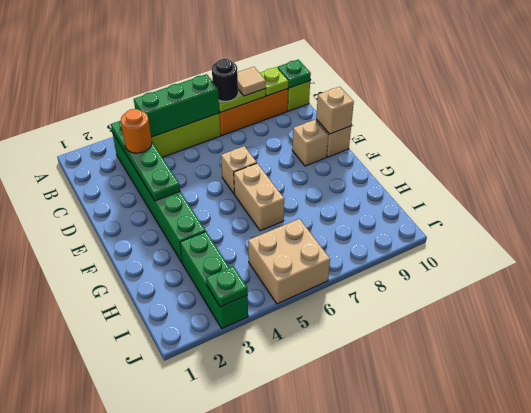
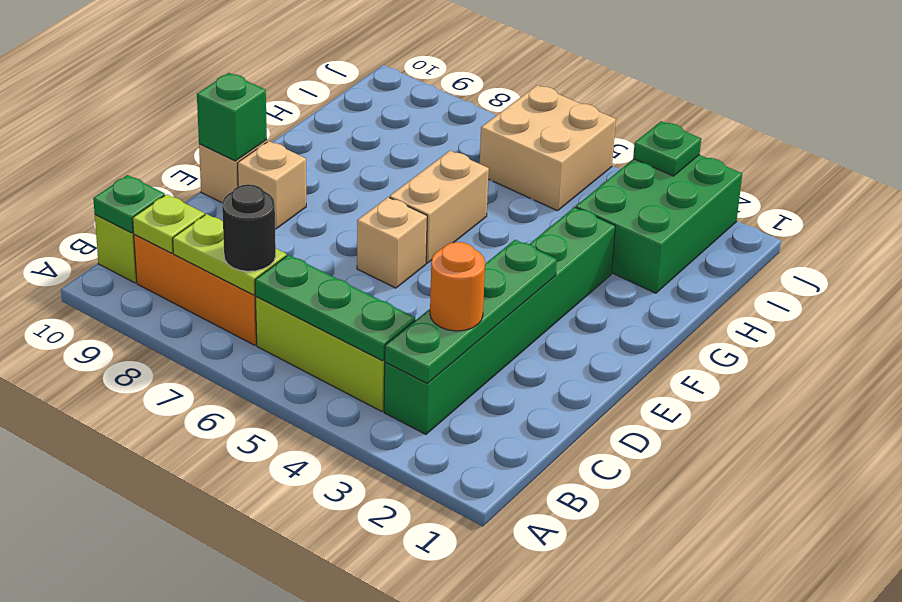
green brick B4:B6 level 2 -> green plate B4:B6 level 2
tan tile B8 level 3 -> none
tan brick E10 level 2 -> green brick E10 level 2
green brick H3:J3 level 1 -> green brick H2:J3 level 1

